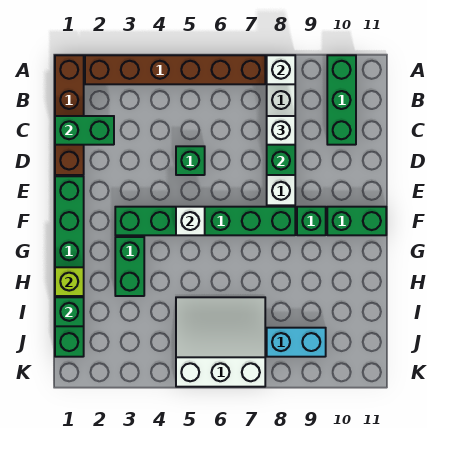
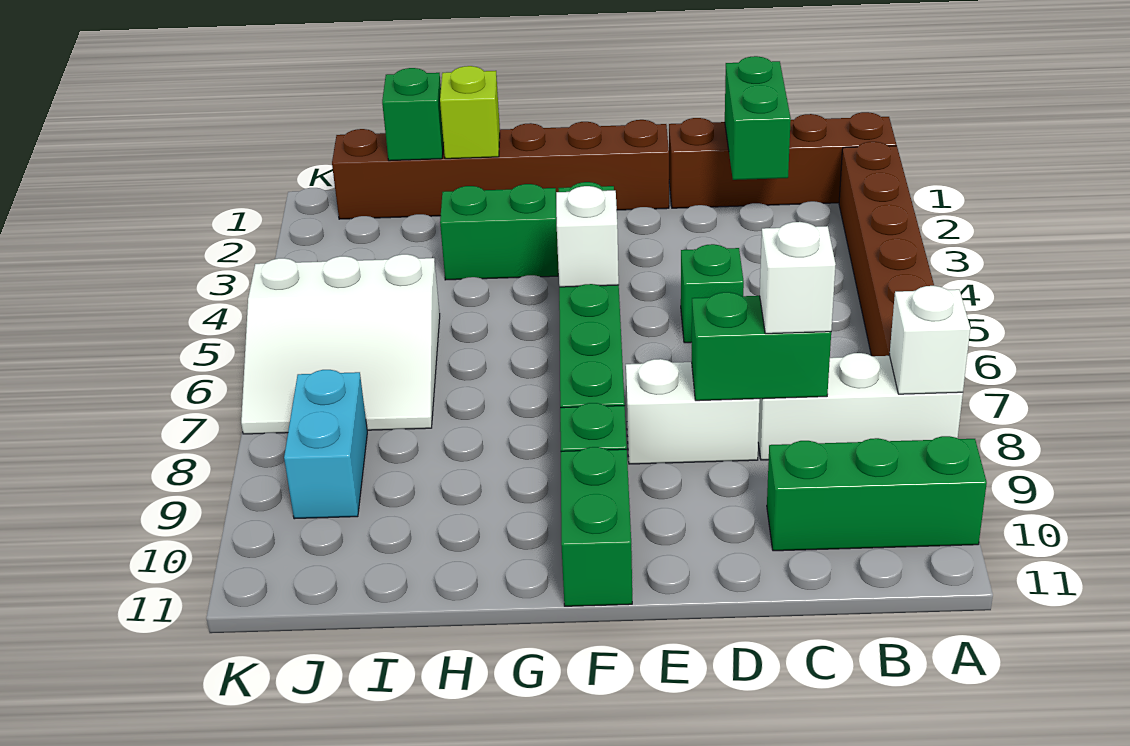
green brick E1:J1 level 1 -> brown brick E1:J1 level 1
white slope I5:K7 level 1 top K -> white slope I5:K7 level 1 top 5

